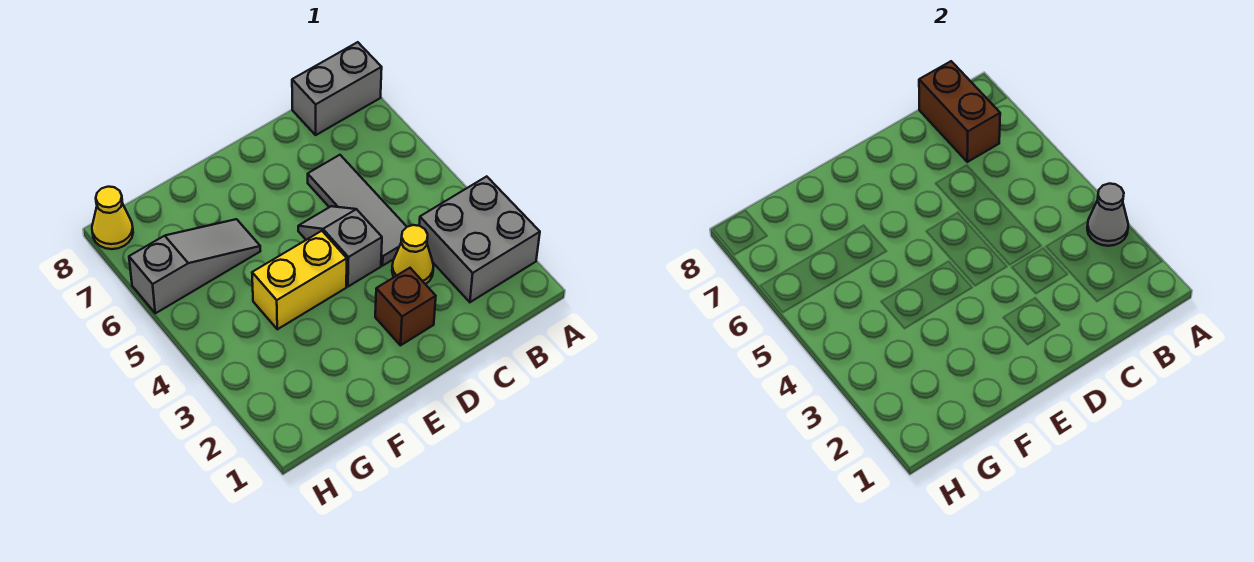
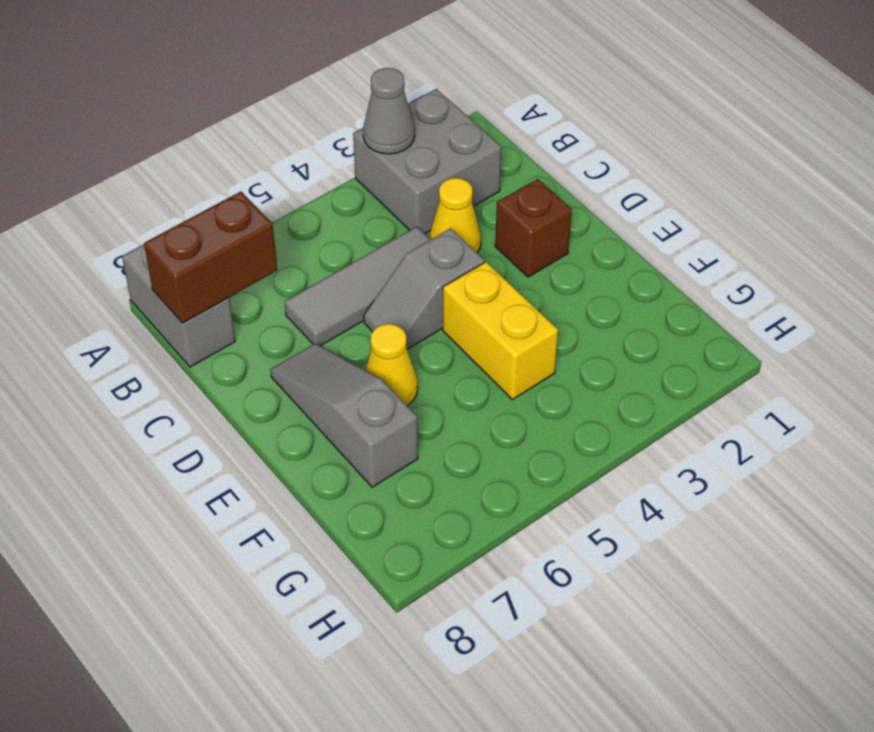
grey slope F6:H6 level 1 top H -> grey slope D7:F7 level 1 top F
yellow cone H8 level 1 -> yellow cone E6 level 1

